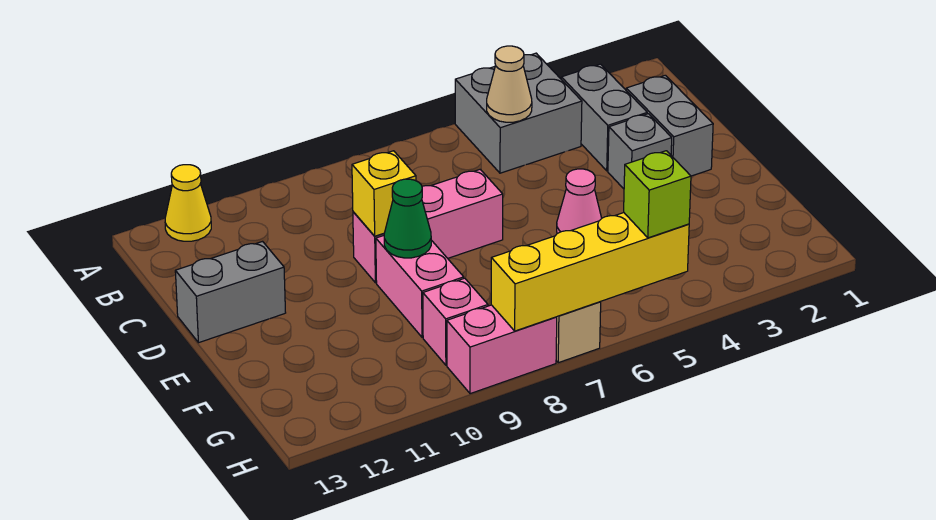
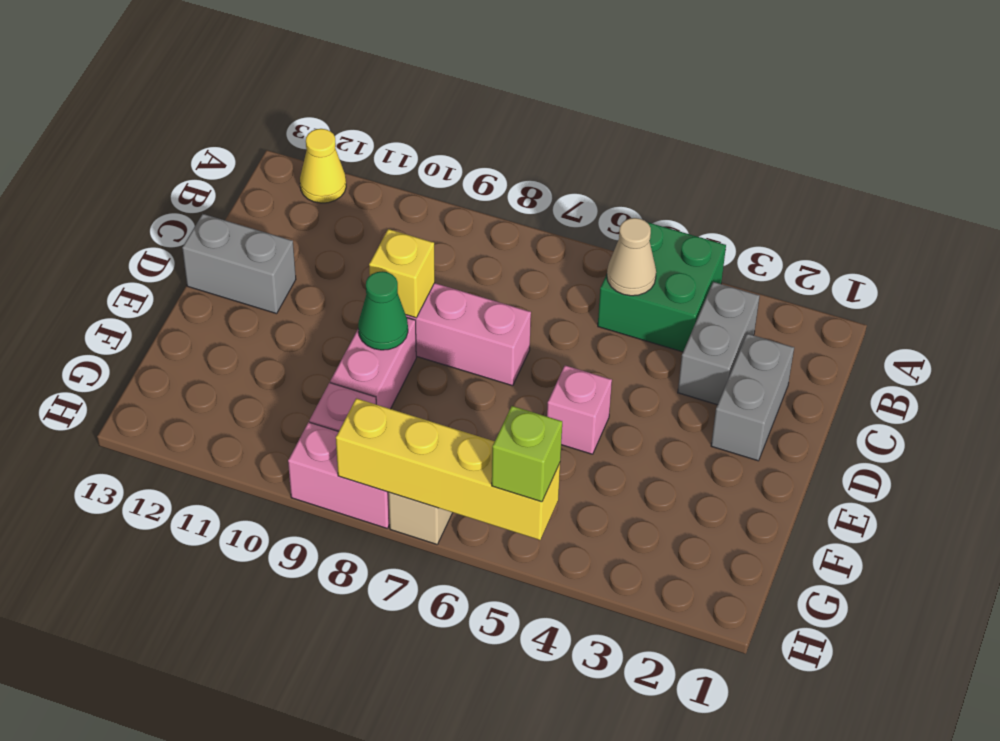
grey brick A4:B5 level 1 -> green brick A4:B5 level 1
grey brick D3 level 1 -> none
pink cone E5 level 1 -> pink brick E5 level 1

